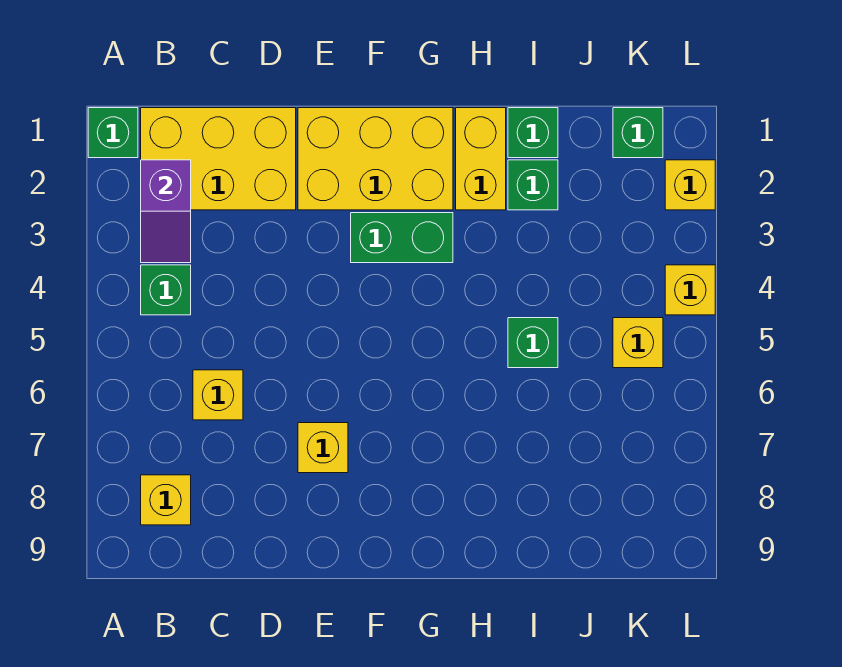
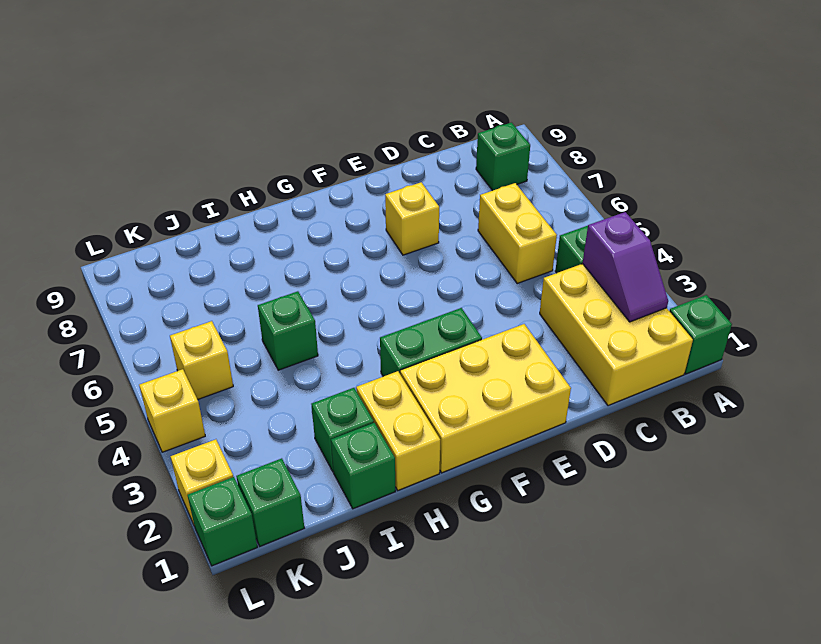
yellow brick B1:D2 level 1 -> yellow brick B1:C3 level 1
purple slope B2:B3 level 2 top 2 -> purple slope B2:B3 level 2 top 3
yellow brick B8 level 1 -> green brick B8 level 1
yellow brick C6 level 1 -> yellow brick C5:C6 level 1
none -> green brick L1 level 1

